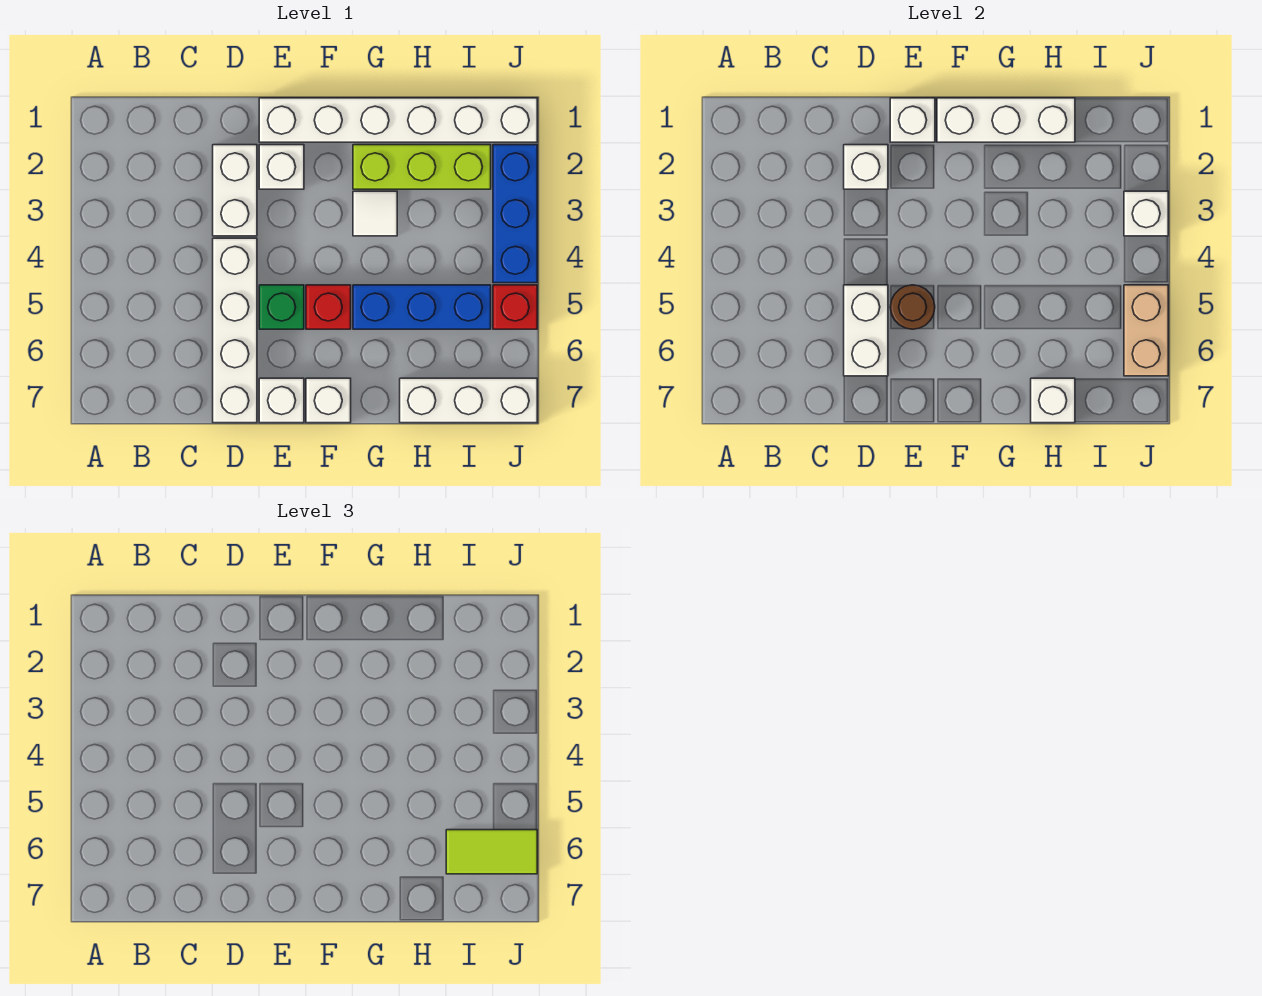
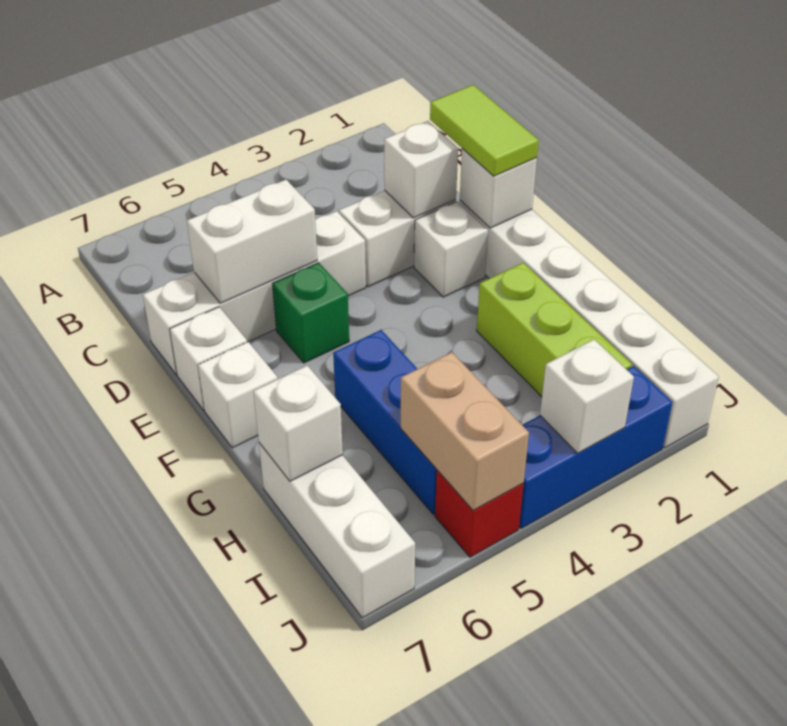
brown round brick E5 level 2 -> none
white brick F1:H1 level 2 -> none
red brick F5 level 1 -> none
white tile G3 level 1 -> none
lime tile I6:J6 level 3 -> lime tile D1:E1 level 3
tan brick J5:J6 level 2 -> tan brick I5:J5 level 2

